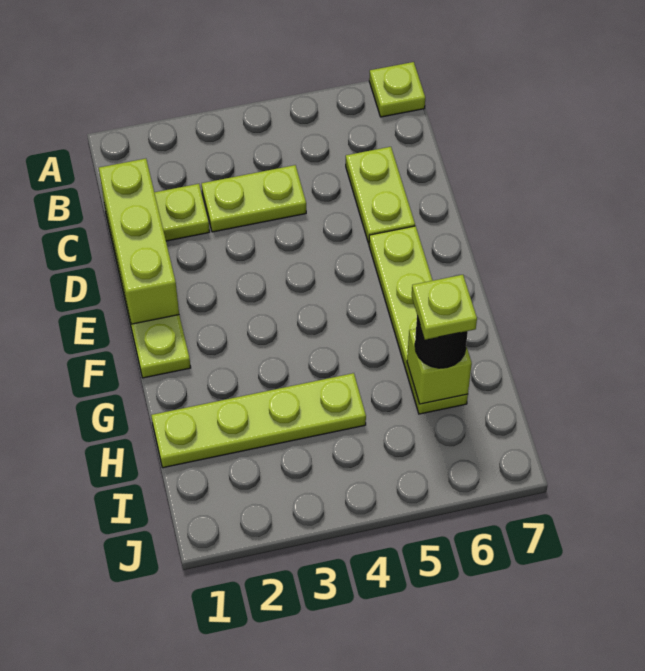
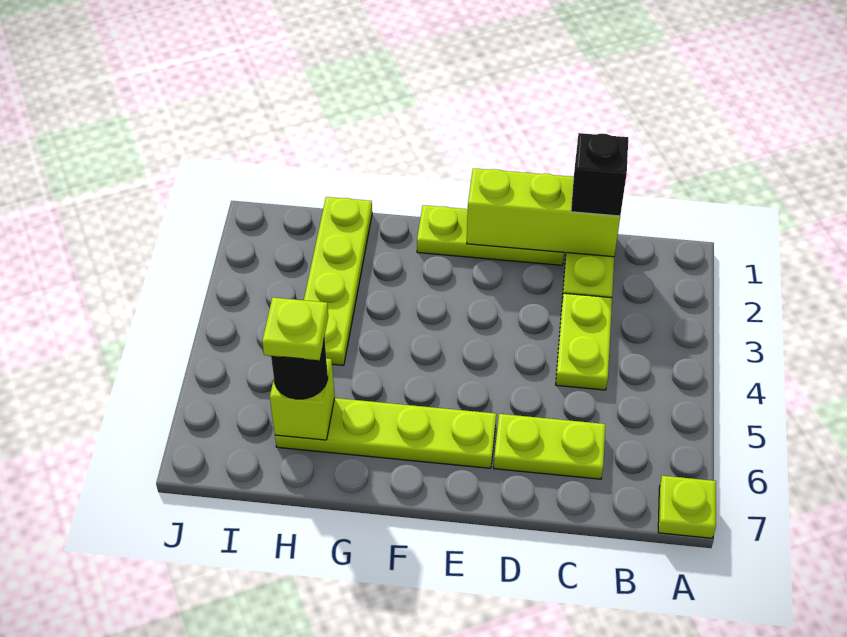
none -> black brick C1 level 3

